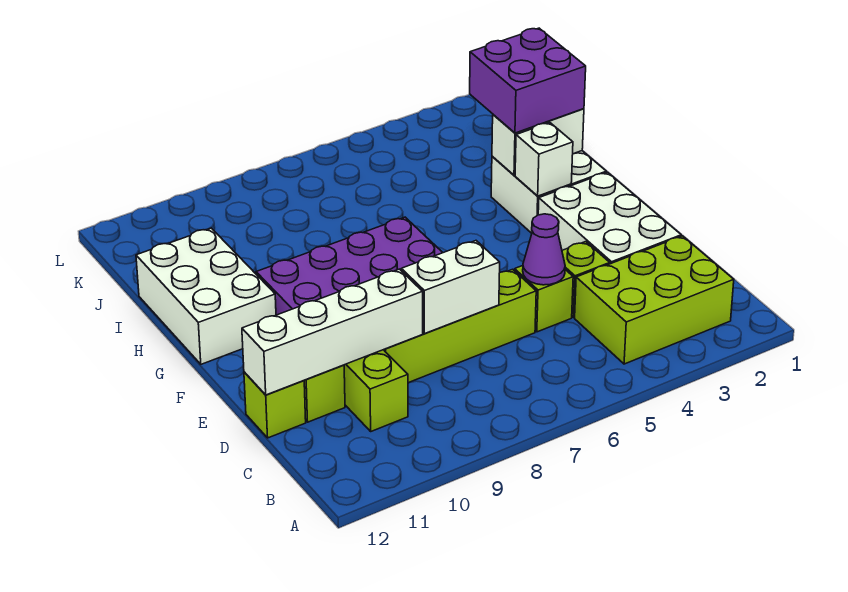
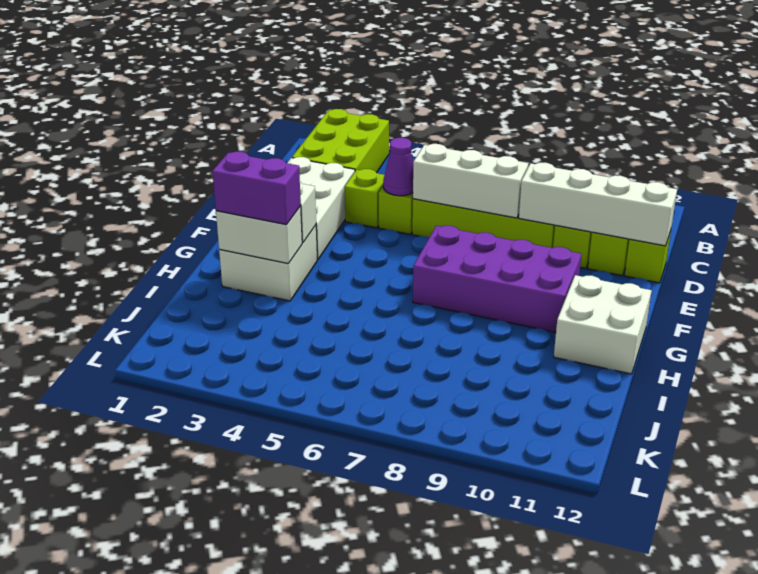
lime brick B2:C4 level 1 -> lime brick A2:C3 level 1
white brick D7:D8 level 2 -> white brick D6:D8 level 2
white brick G11:I12 level 1 -> white brick G11:H12 level 1
purple brick H2:I3 level 3 -> purple brick H2:H3 level 3

